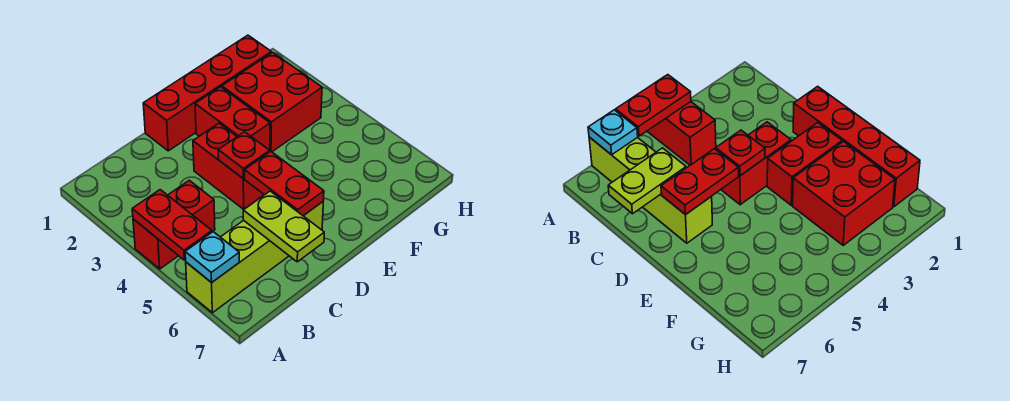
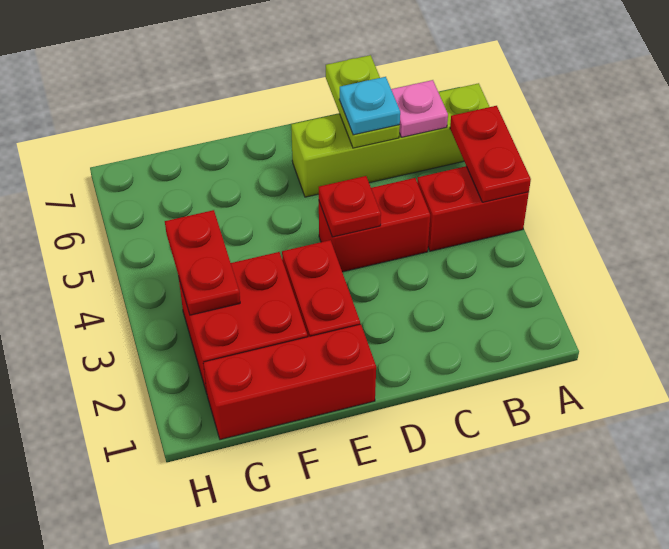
cyan plate A6 level 2 -> cyan plate C6 level 3
none -> pink plate B6 level 2
red brick D1:G1 level 1 -> red brick E1:G1 level 1
red brick D3:D4 level 1 -> red brick C4:D4 level 1
red plate D5:D6 level 2 -> red plate G3:G4 level 2

